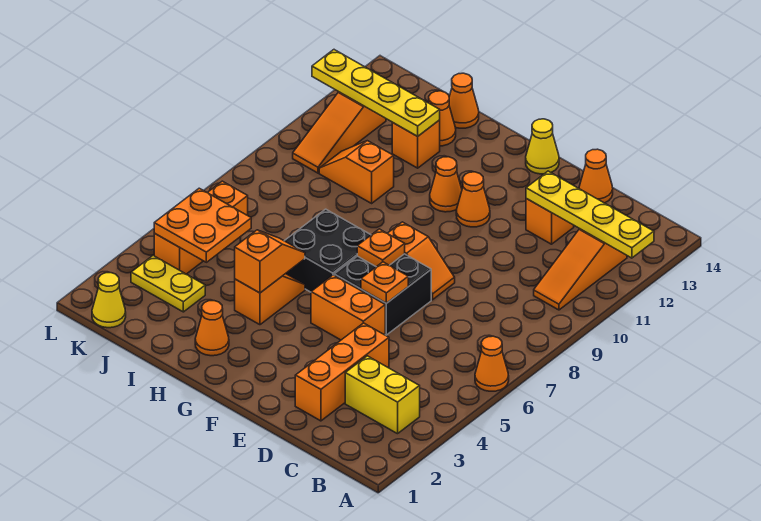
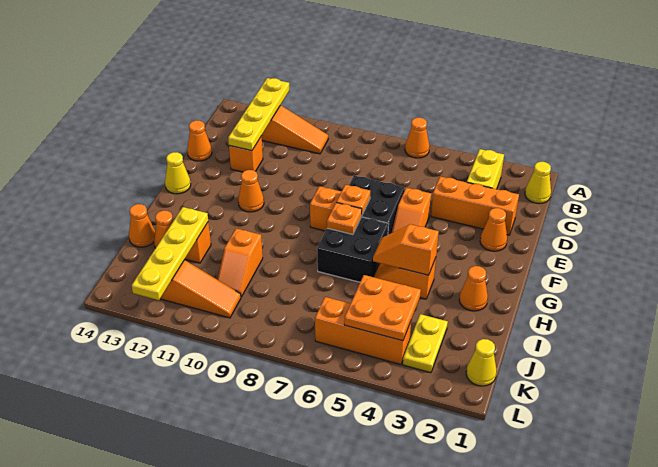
none -> yellow cone B1 level 1
orange brick E5:F5 level 1 -> orange slope E5:F5 level 1 top E
orange plate E6 level 2 -> orange plate G7 level 2
orange cone G11 level 1 -> orange cone E2 level 1

